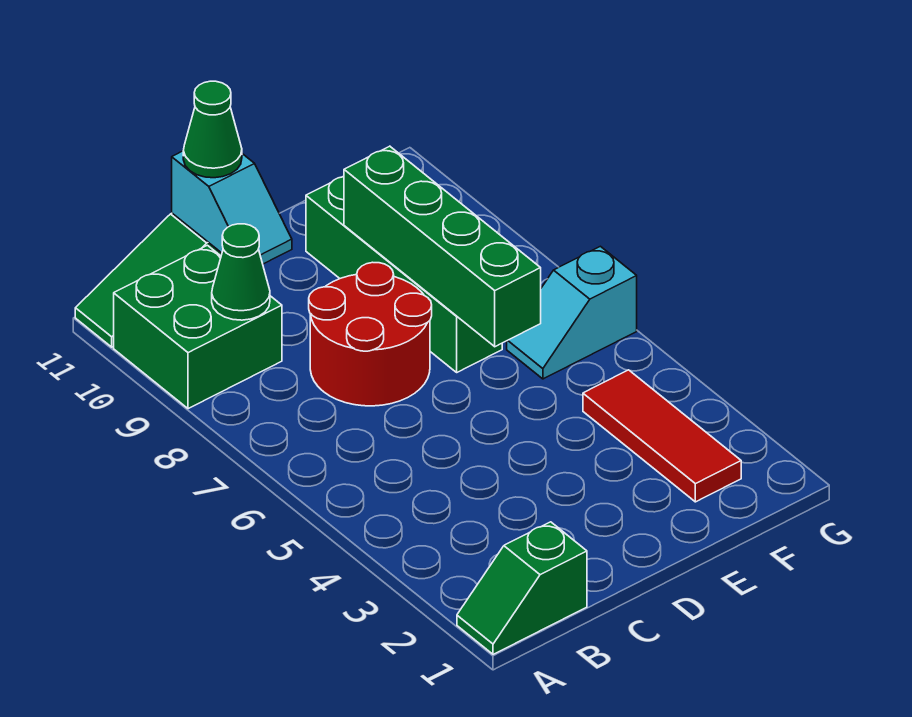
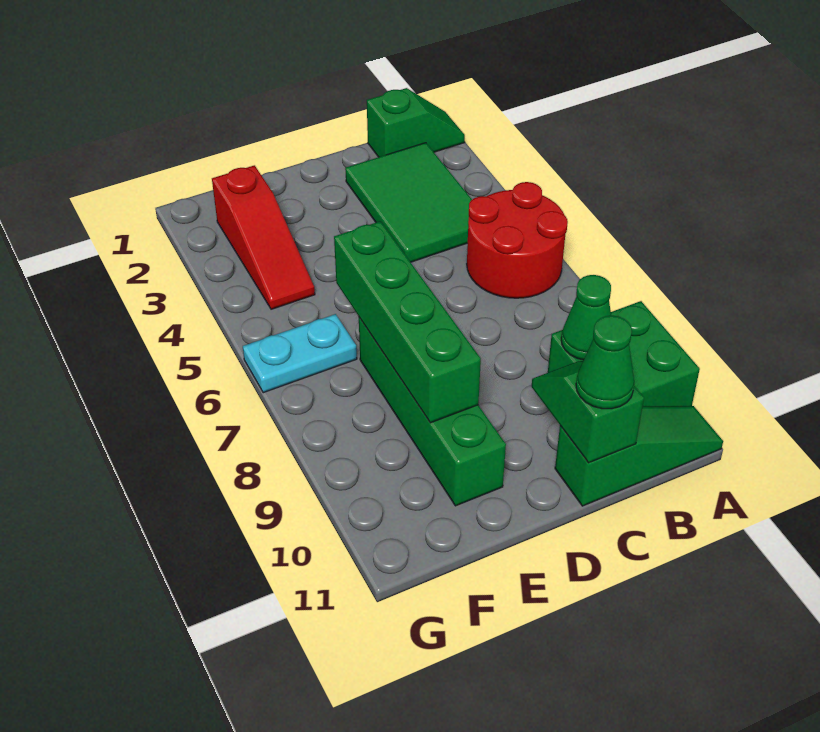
none -> green tile B2:C4 level 1
red round brick C7:D8 level 1 -> red round brick A5:B6 level 1
cyan slope C10:C11 level 2 top 11 -> green slope C10:C11 level 2 top 11
red tile F2:F4 level 1 -> red slope F2:F4 level 1 top 2
cyan slope F6:G6 level 1 top G -> cyan plate F6:G6 level 1

